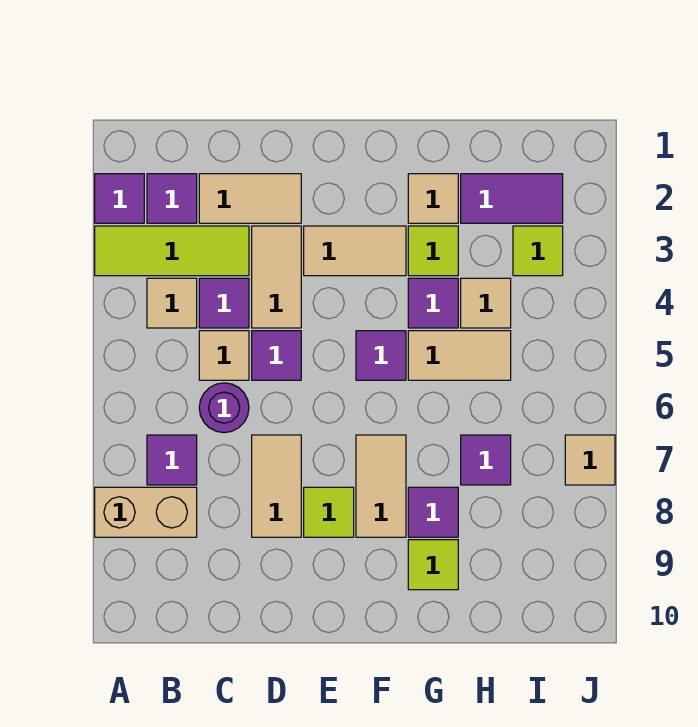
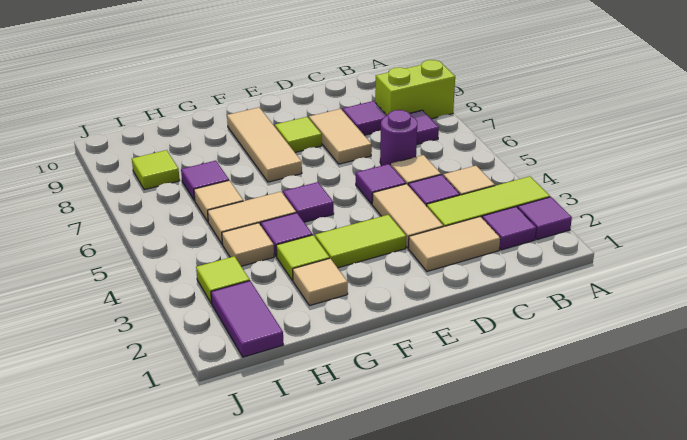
tan brick A8:B8 level 1 -> lime brick A8:B8 level 1
tan tile E3:F3 level 1 -> lime tile E3:F3 level 1
tan tile F7:F8 level 1 -> tan tile F7:F9 level 1
purple tile G8 level 1 -> purple tile C8 level 1
lime tile G9 level 1 -> lime tile I8 level 1
purple tile H2:I2 level 1 -> purple tile I1:I2 level 1
tan tile J7 level 1 -> tan tile H6 level 1

